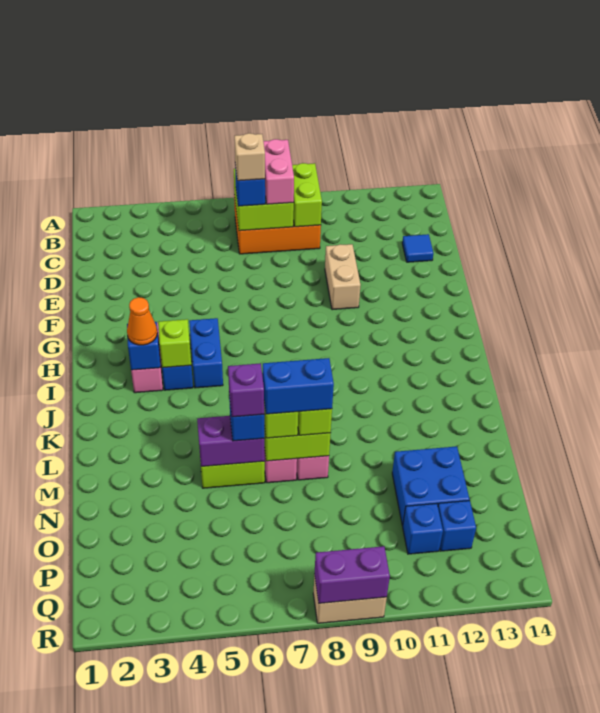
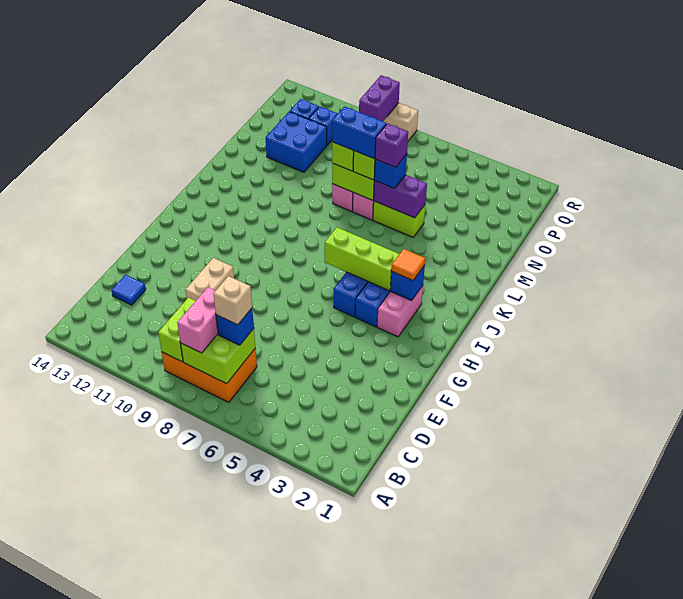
orange cone I3 level 3 -> orange tile I3 level 3
lime brick I4 level 2 -> lime brick I4:I6 level 2
purple brick R8:R9 level 2 -> purple brick Q9:R9 level 2

